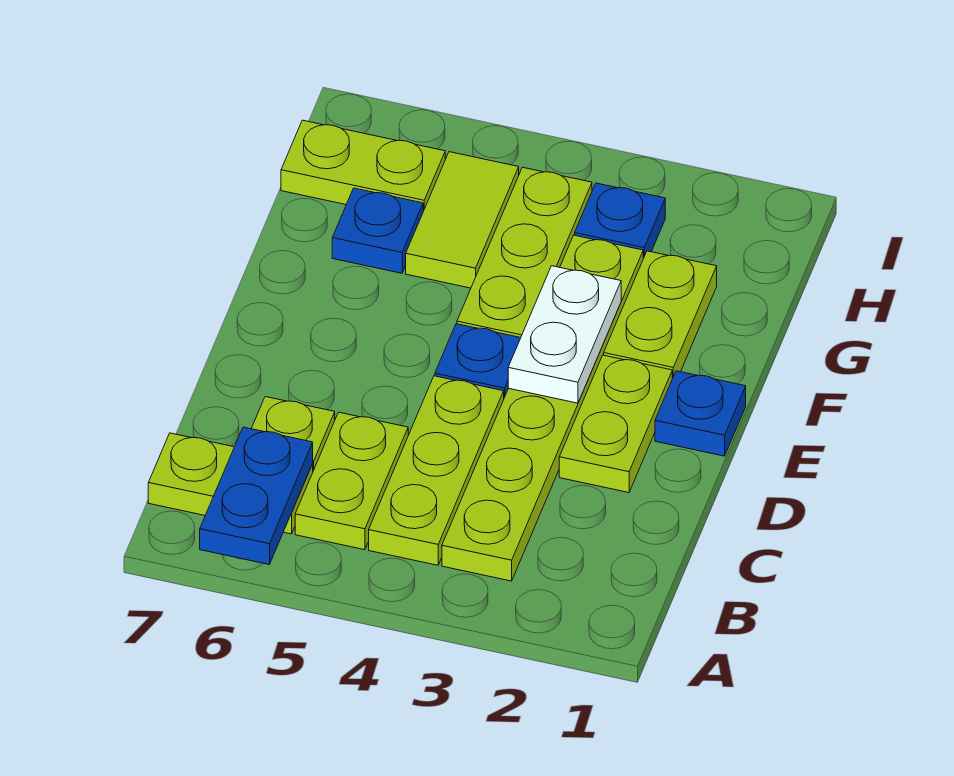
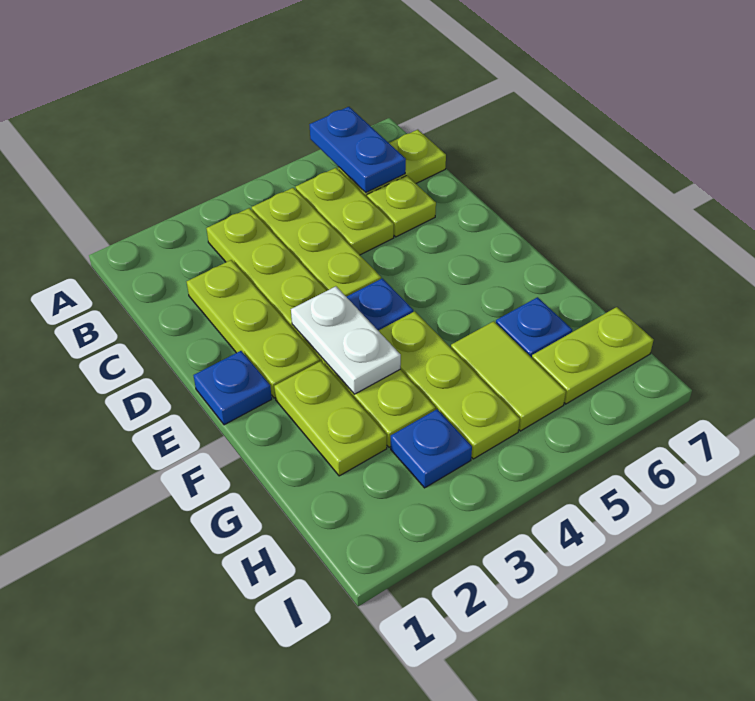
lime plate D2:E2 level 1 -> lime plate C2:E2 level 1

